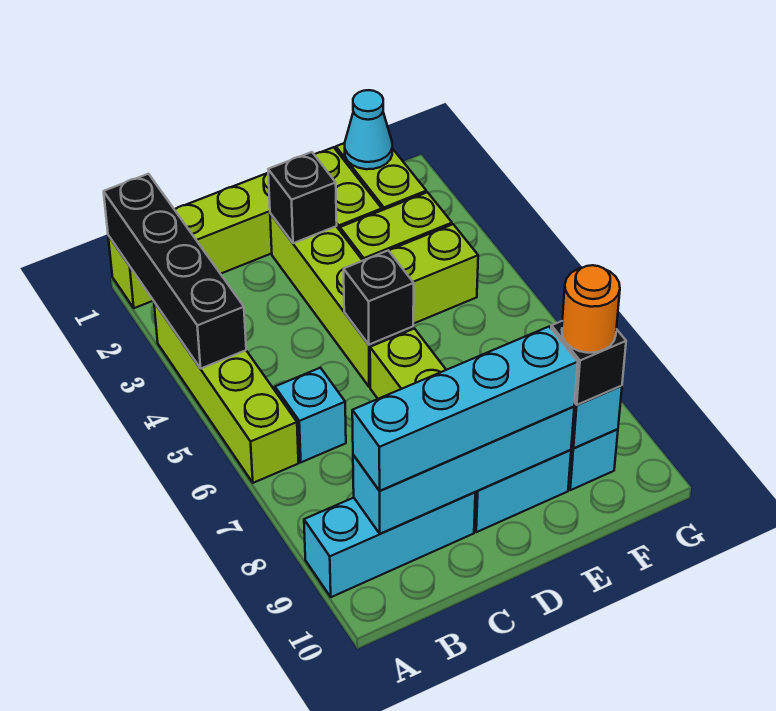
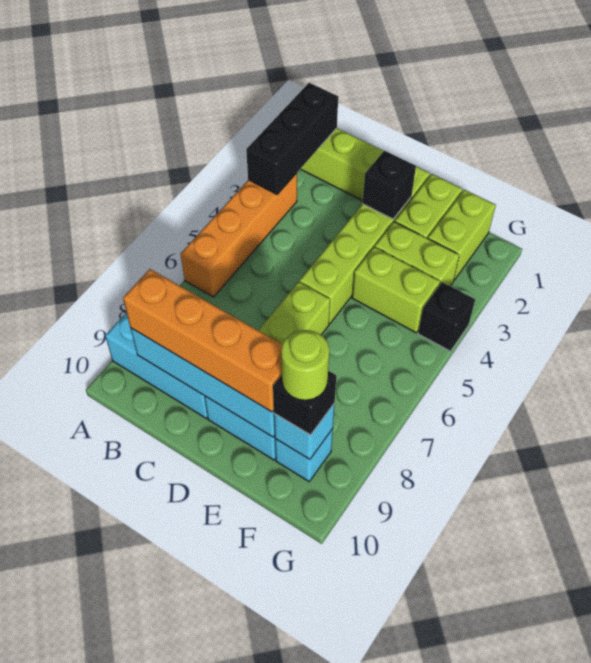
black brick A1:A4 level 2 -> black brick A1:A3 level 2
lime brick A3:A6 level 1 -> orange brick A3:A6 level 1
cyan brick B6 level 1 -> none
cyan brick B9:E9 level 3 -> orange brick B9:E9 level 3
black brick D5 level 2 -> black brick G4 level 1
cyan cone F1 level 2 -> none
orange round brick F9 level 4 -> lime round brick F9 level 4

